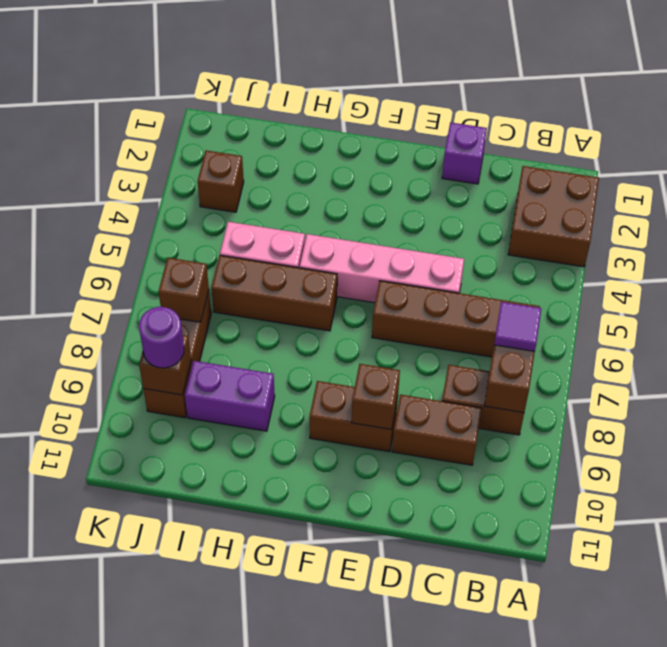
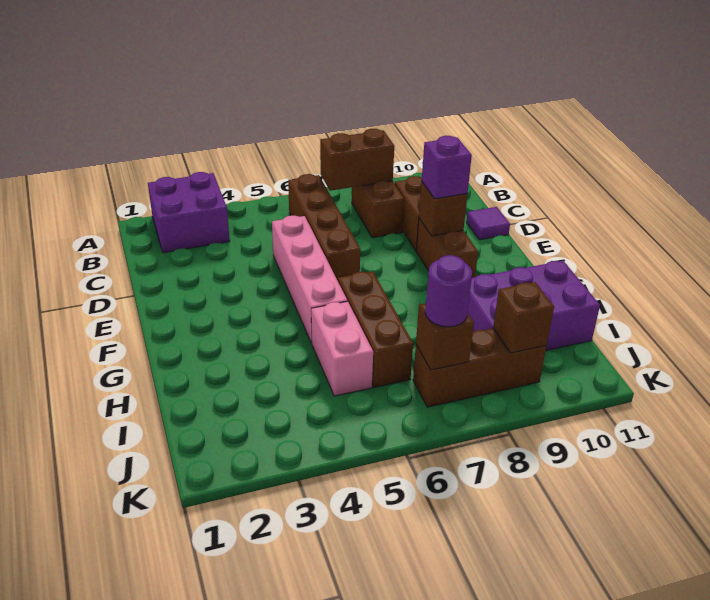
brown brick A2:B3 level 1 -> purple brick A2:B3 level 1
purple tile B7 level 3 -> purple tile D11 level 1
purple brick D1 level 1 -> purple brick E9 level 3
purple brick H9:I9 level 1 -> purple brick H9:I11 level 1
brown brick J3 level 1 -> none
purple round brick J9 level 3 -> purple round brick J7 level 3

